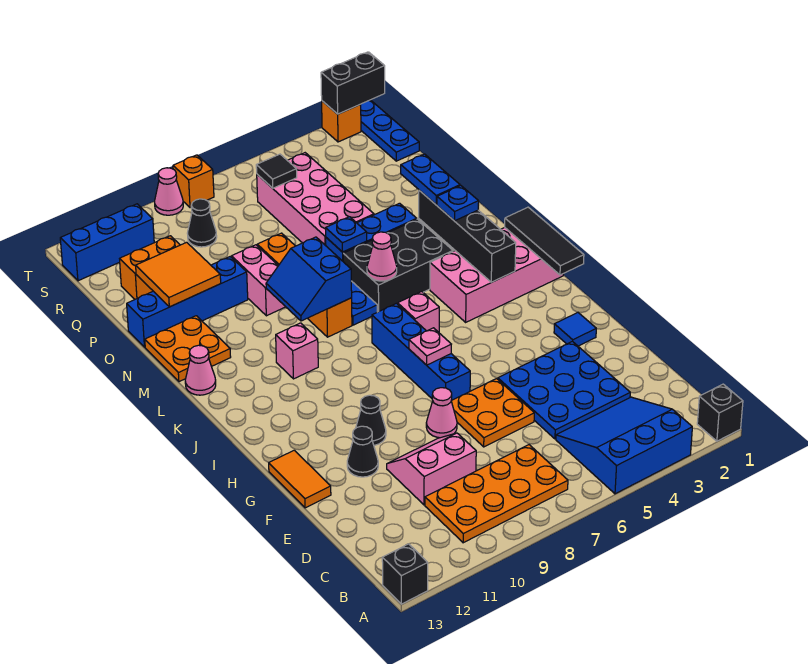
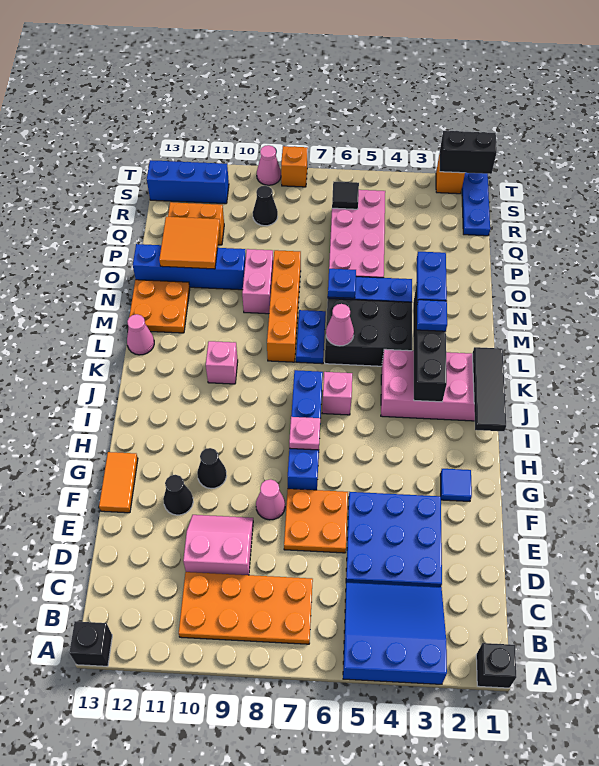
blue slope L8:M9 level 2 top 8 -> none

